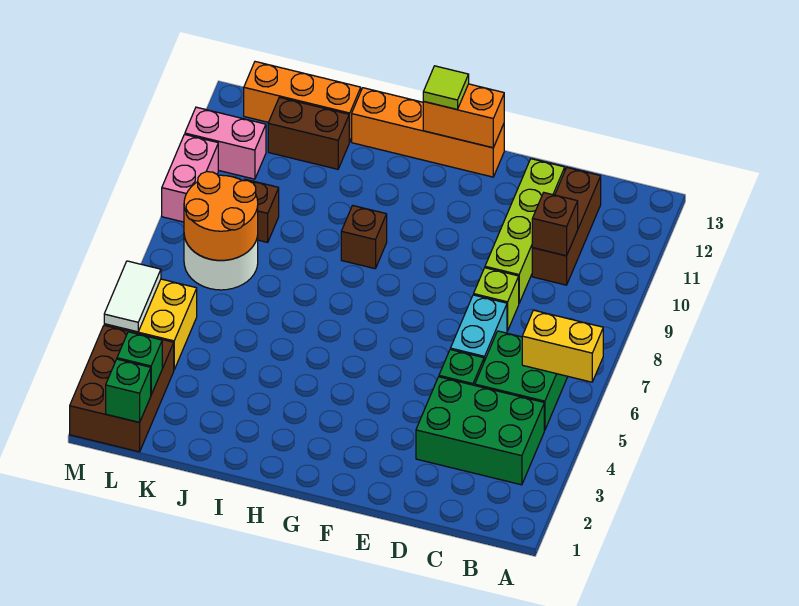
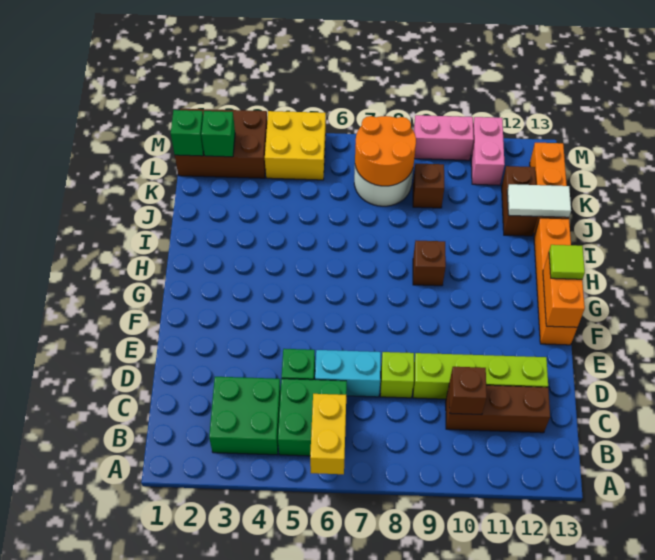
green brick B3:D4 level 1 -> green brick B3:C4 level 1
white tile M4:M5 level 2 -> white tile J12:J13 level 2

